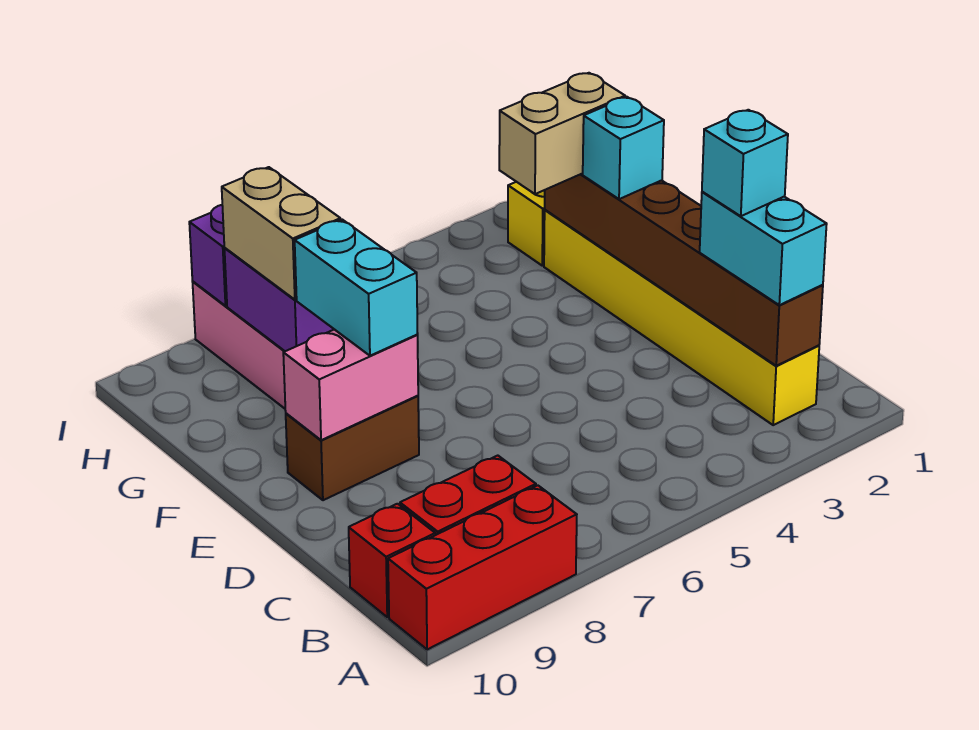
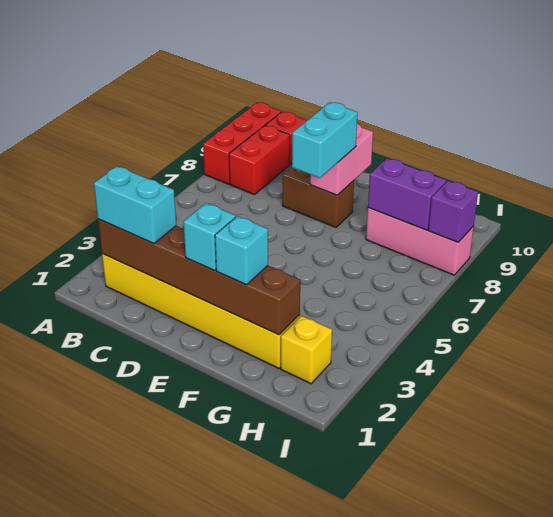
cyan brick C2 level 4 -> cyan brick E2 level 3
brown brick E8:E9 level 1 -> brown brick D8:E8 level 1
cyan brick E8:F8 level 3 -> cyan brick E7:E8 level 3
tan brick G2:G3 level 3 -> none
tan brick G8:H8 level 3 -> none

